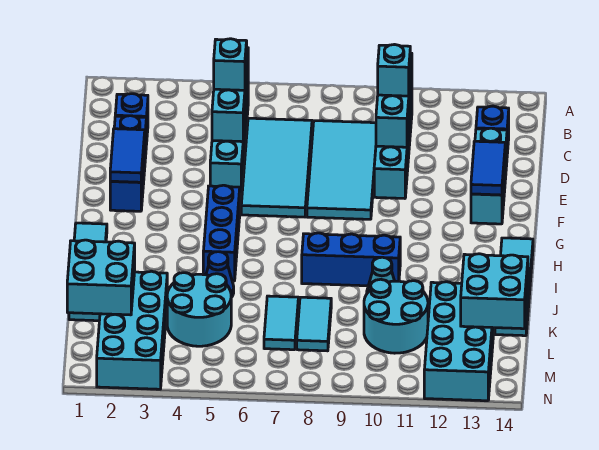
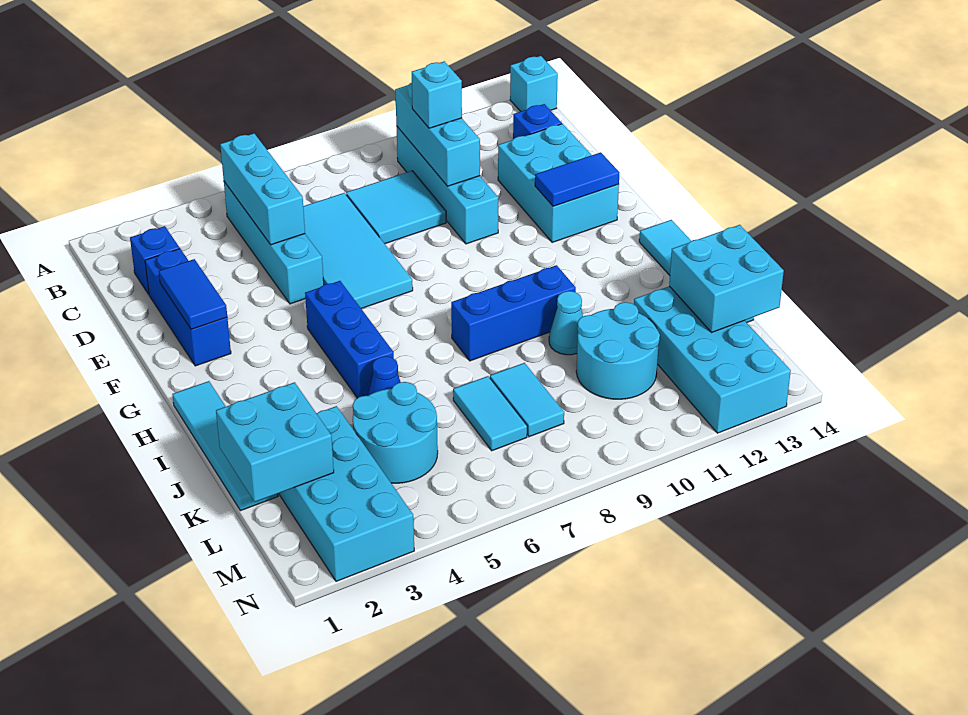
cyan brick C5 level 3 -> cyan brick A14 level 1
cyan tile C8:F9 level 1 -> cyan tile C8:D9 level 1
cyan brick D13:F13 level 1 -> cyan brick D12:F13 level 1
blue tile E13:F13 level 2 -> blue tile F12:F13 level 2

